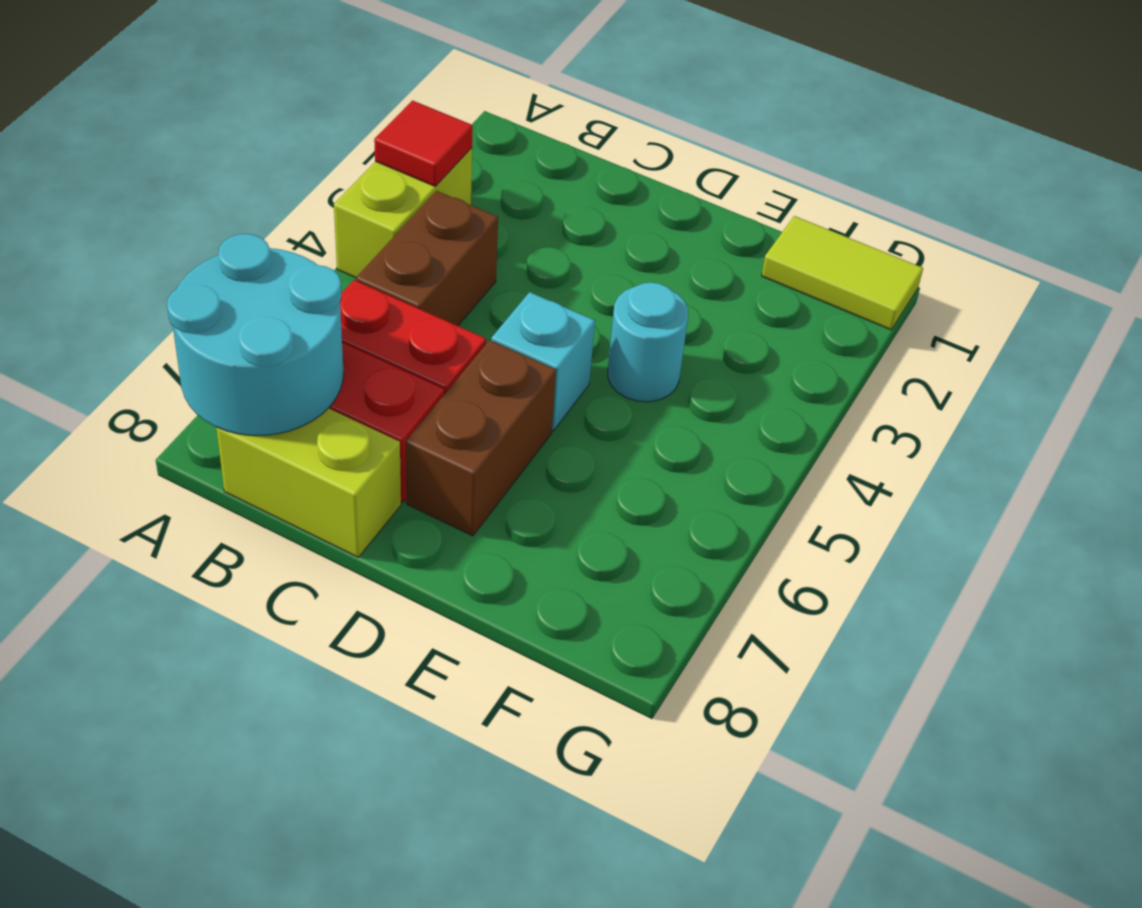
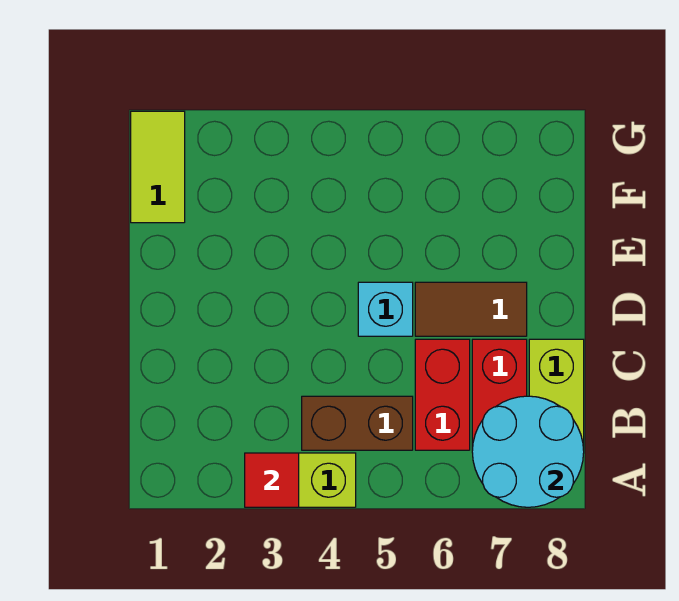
brown brick D6:D7 level 1 -> brown tile D6:D7 level 1
cyan round brick E4 level 1 -> none

